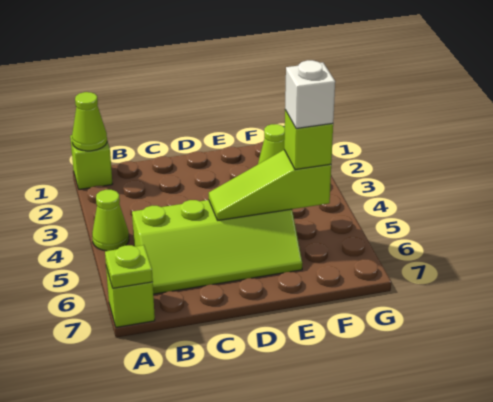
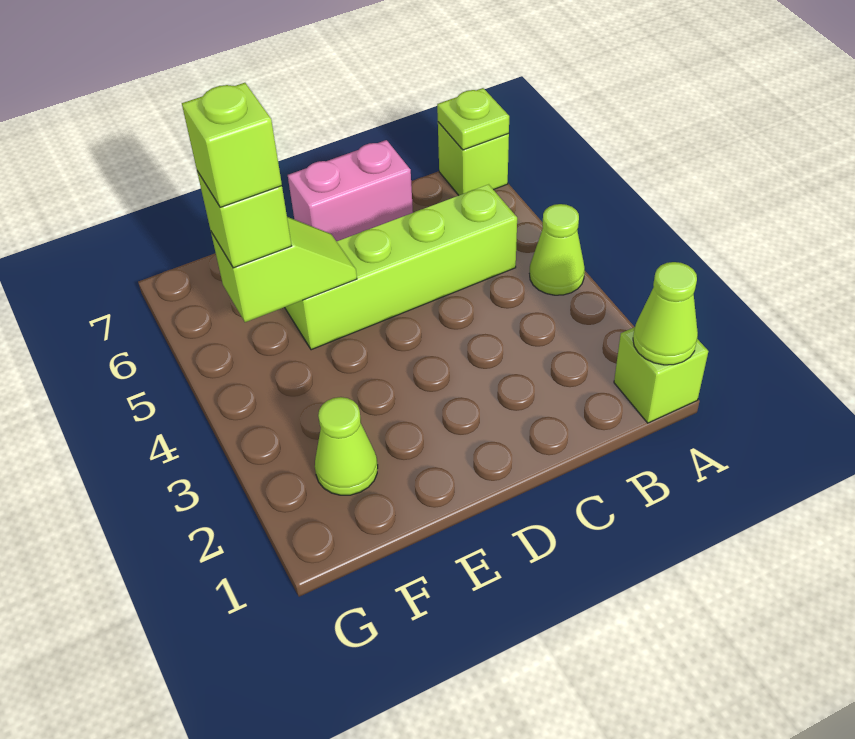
none -> pink brick C7:D7 level 1
lime slope D5:F5 level 2 top F -> lime slope E5:F5 level 2 top F
white brick F5 level 4 -> lime brick F5 level 4

